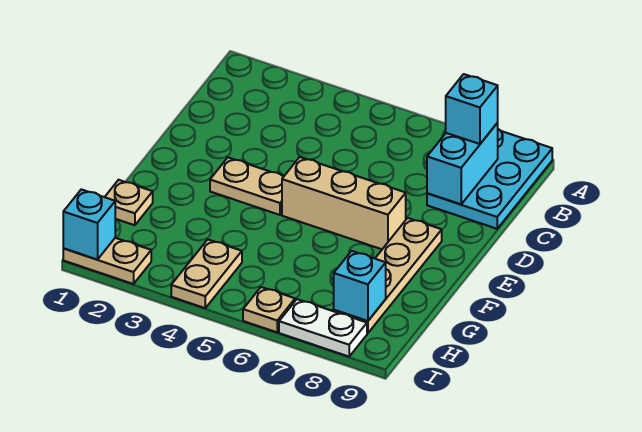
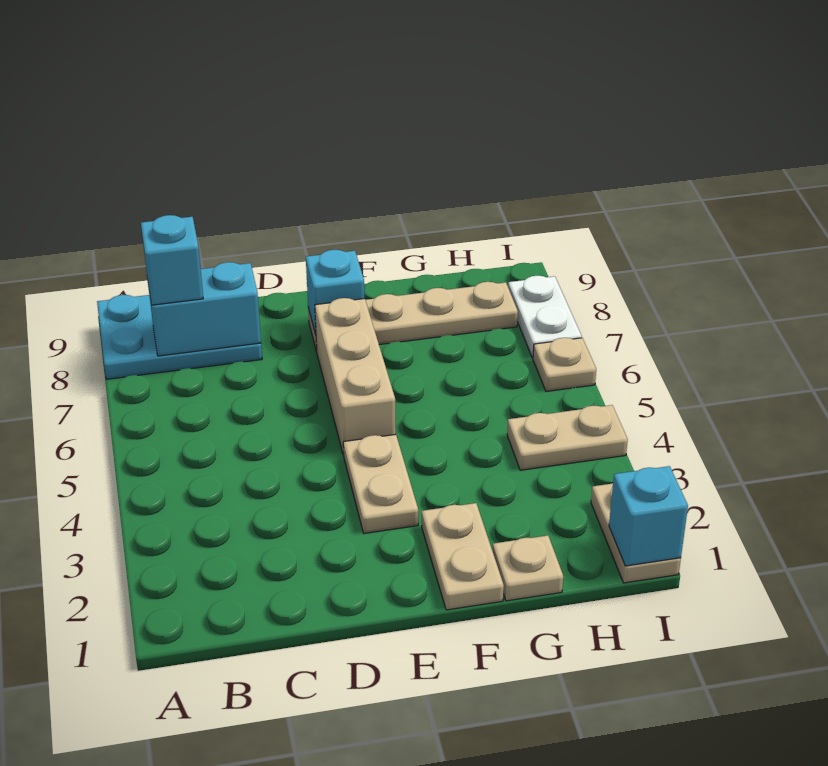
none -> tan plate F1:F2 level 1
cyan brick H8 level 2 -> cyan brick E8 level 2

